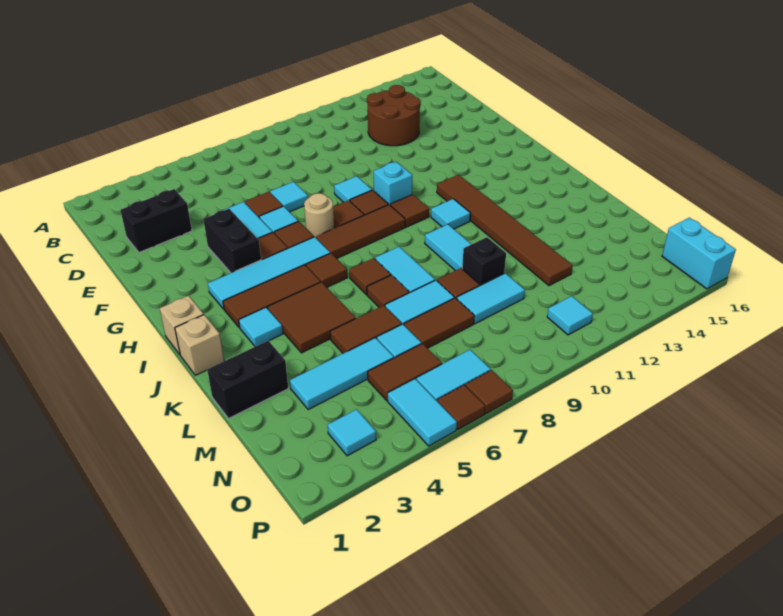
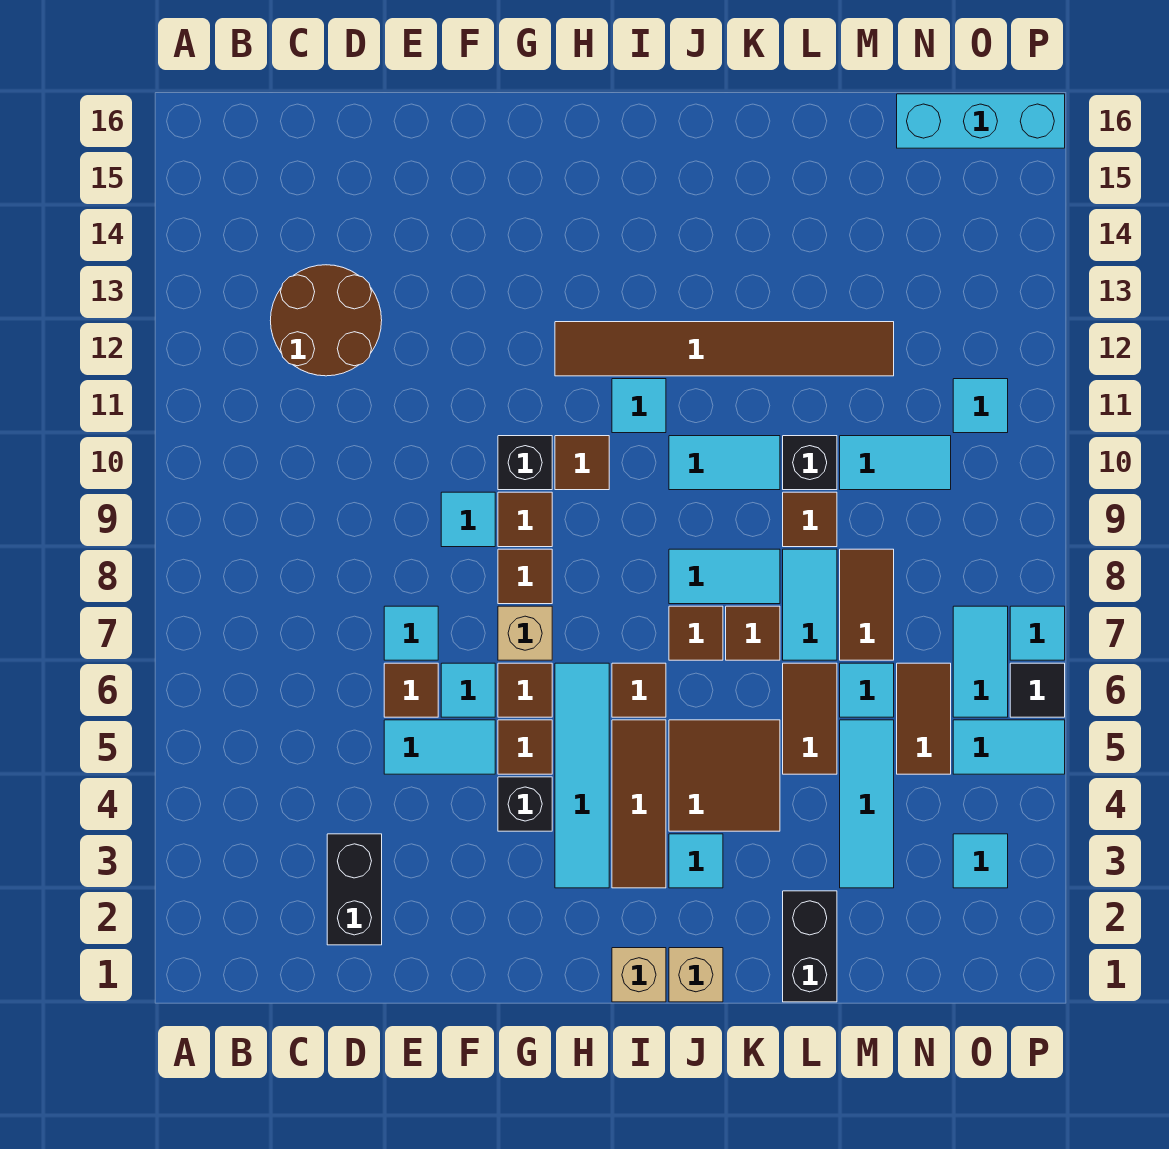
black brick F4:G4 level 1 -> black brick G4 level 1
tan round brick G7 level 1 -> tan brick G7 level 1
cyan brick G10 level 1 -> black brick G10 level 1
brown tile H7:H9 level 1 -> none
cyan tile M9:M10 level 1 -> cyan tile M10:N10 level 1
cyan brick O16:P16 level 1 -> cyan brick N16:P16 level 1
brown tile P6 level 1 -> black tile P6 level 1
brown tile P7 level 1 -> cyan tile P7 level 1

